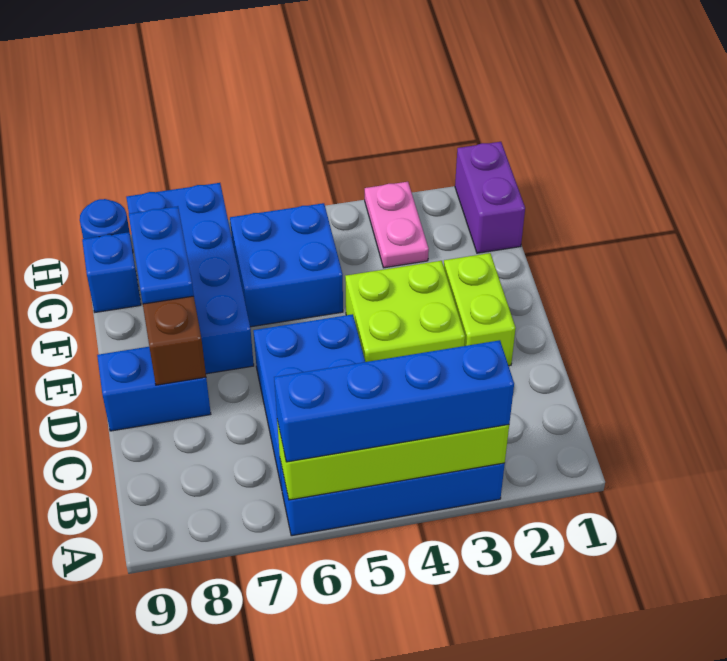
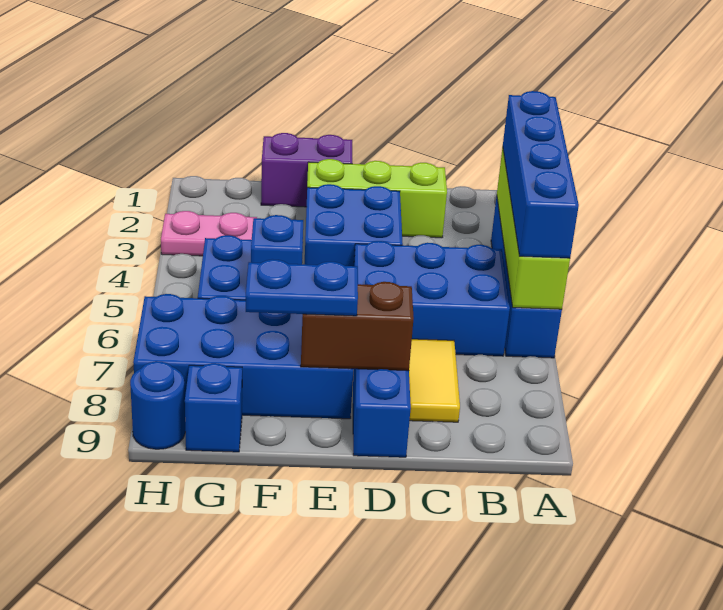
none -> yellow tile C7:C8 level 1
lime brick D2:E2 level 1 -> lime brick C2:E2 level 1
lime brick D3:E4 level 1 -> blue brick D3:E4 level 1
none -> blue brick F6 level 2
purple brick G1:H1 level 1 -> purple brick E1:F1 level 1

